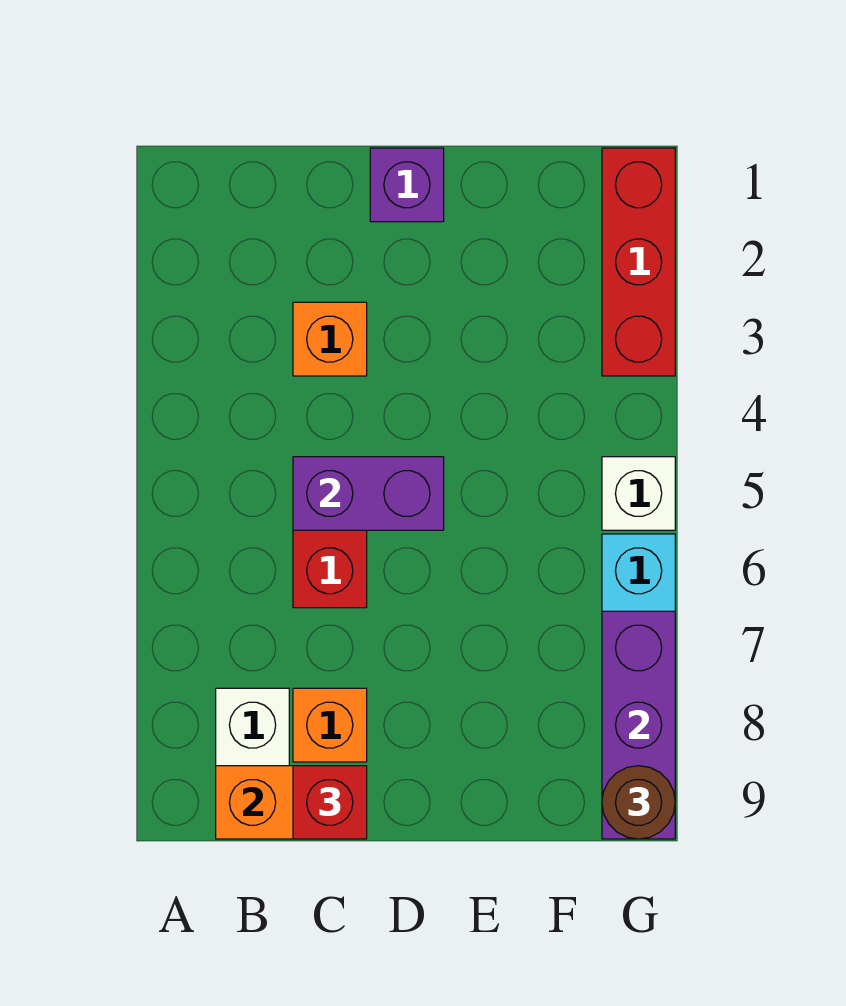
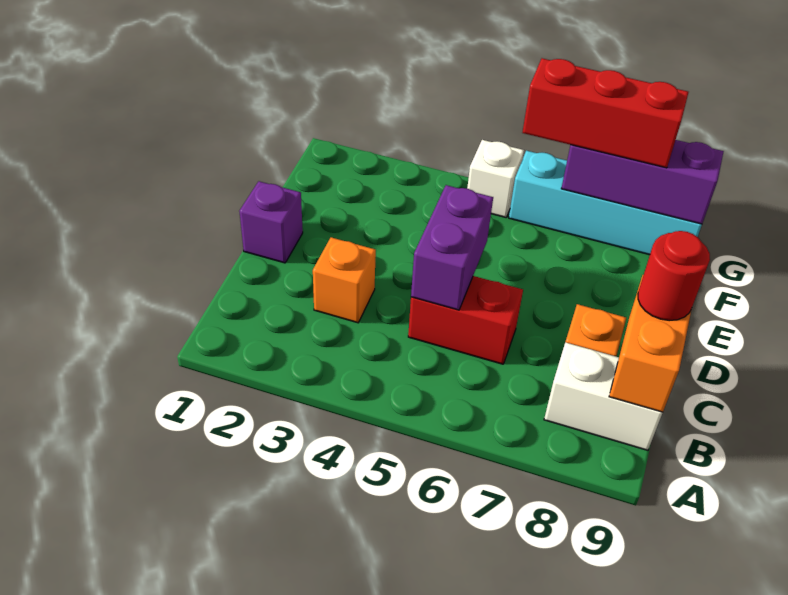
red brick C9 level 3 -> red round brick C9 level 3
red brick G1:G3 level 1 -> red brick G6:G8 level 3
brown round brick G9 level 3 -> none

